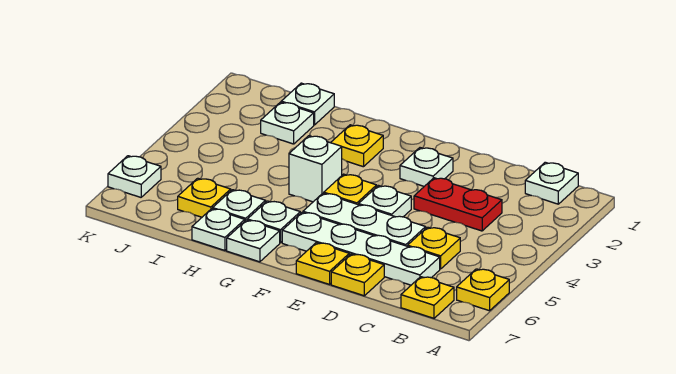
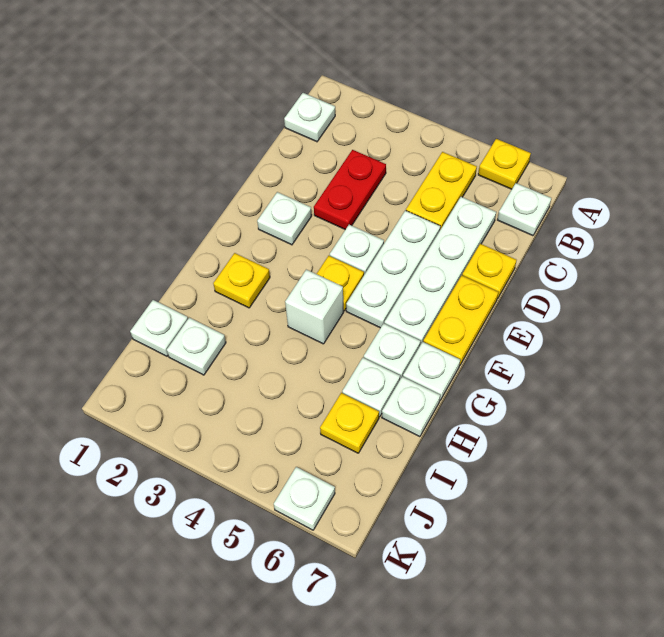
yellow plate B7 level 1 -> white plate B7 level 1
yellow plate C5 level 1 -> yellow plate B5:C5 level 1
yellow plate E7 level 1 -> yellow plate E7:F7 level 1

